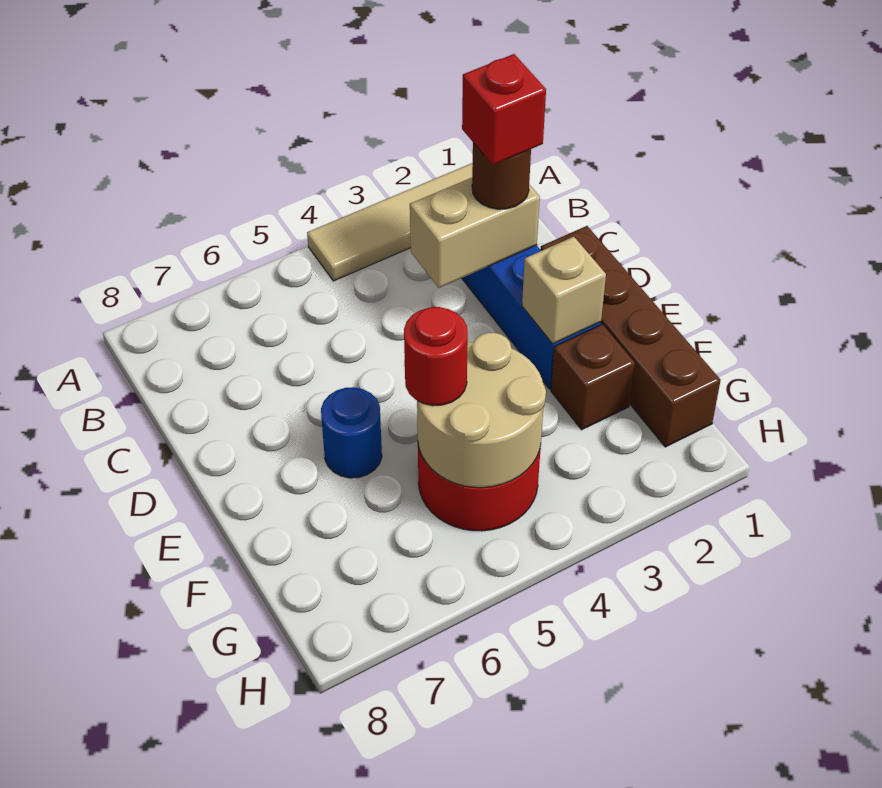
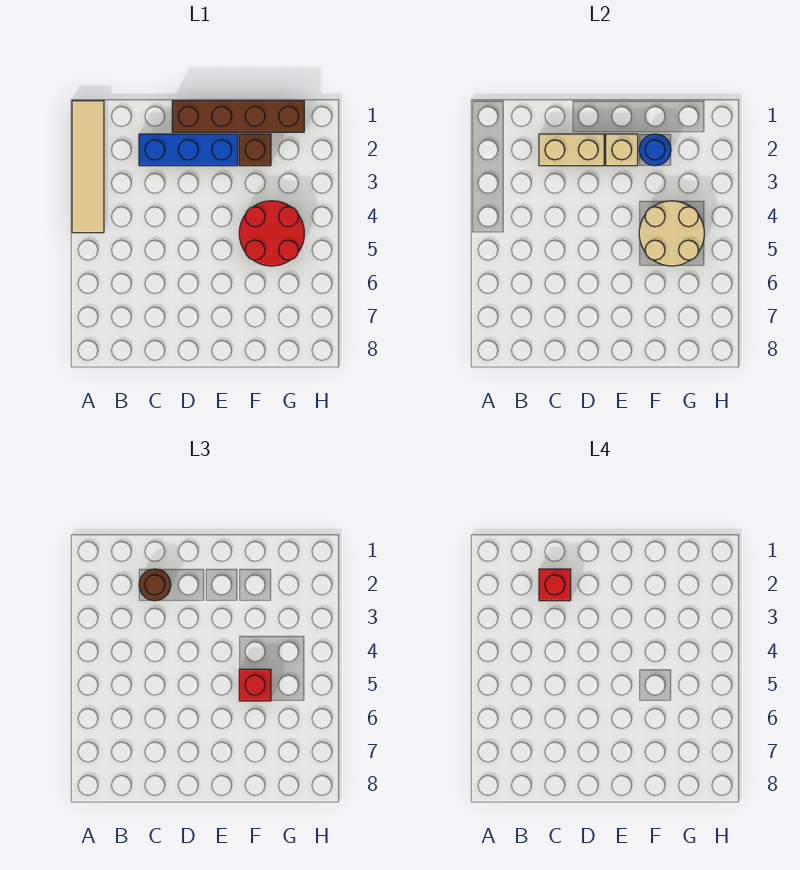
tan brick C2:C3 level 2 -> tan brick C2:D2 level 2
blue round brick E6 level 1 -> blue round brick F2 level 2
red round brick F5 level 3 -> red brick F5 level 3

